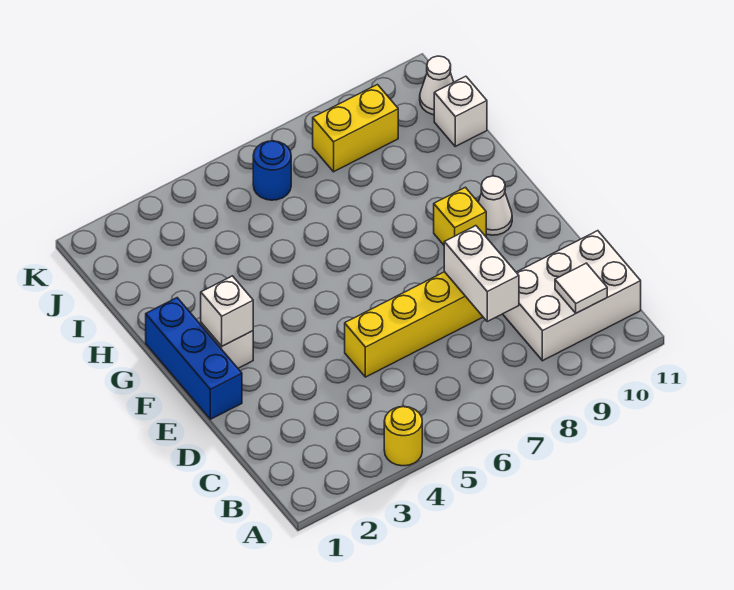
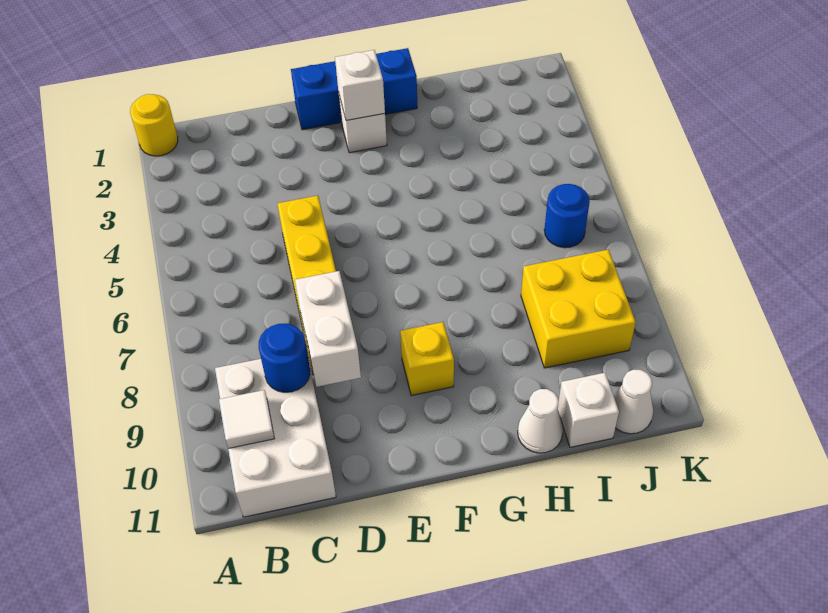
yellow round brick A4 level 1 -> yellow round brick A1 level 1
white brick C8:D8 level 2 -> white brick D8:D9 level 2
none -> blue round brick C9 level 2
white cone F10 level 1 -> white cone H11 level 1
yellow brick J8:J9 level 1 -> yellow brick I8:J9 level 1

